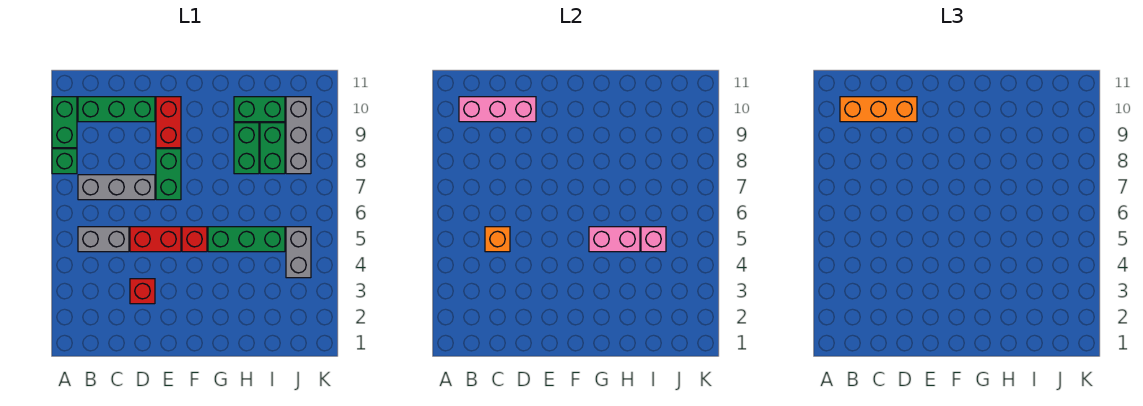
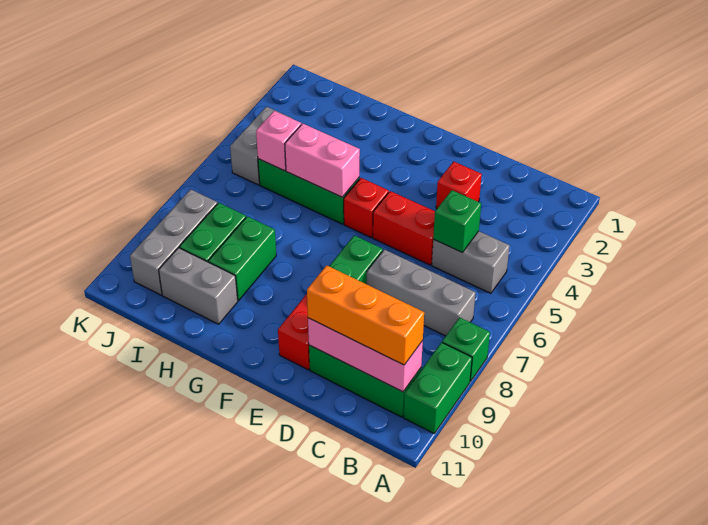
orange brick C5 level 2 -> green brick C5 level 2
green brick H10:I10 level 1 -> grey brick H10:I10 level 1

